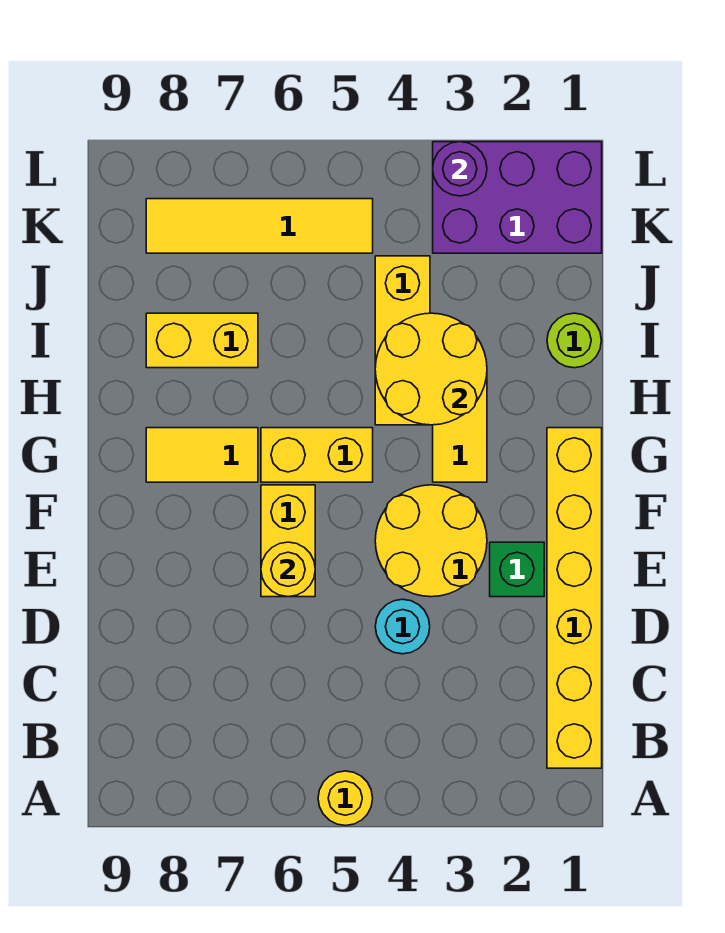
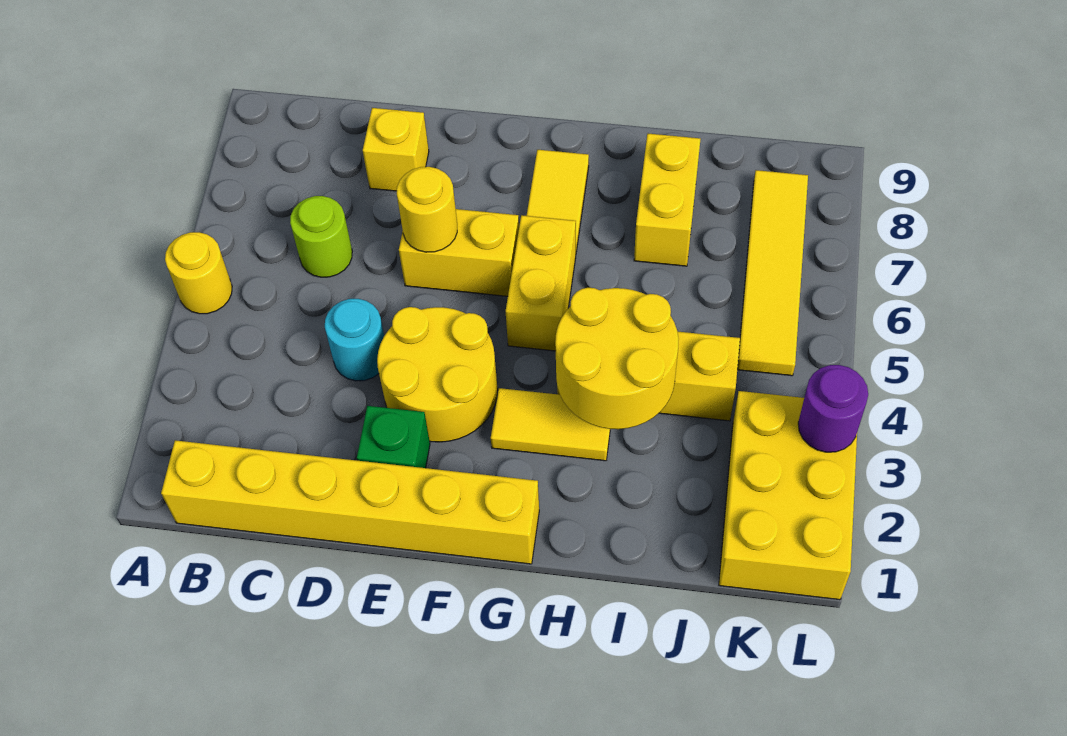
none -> yellow brick D8 level 1
lime round brick I1 level 1 -> lime round brick C6 level 1
purple brick K1:L3 level 1 -> yellow brick K1:L3 level 1

